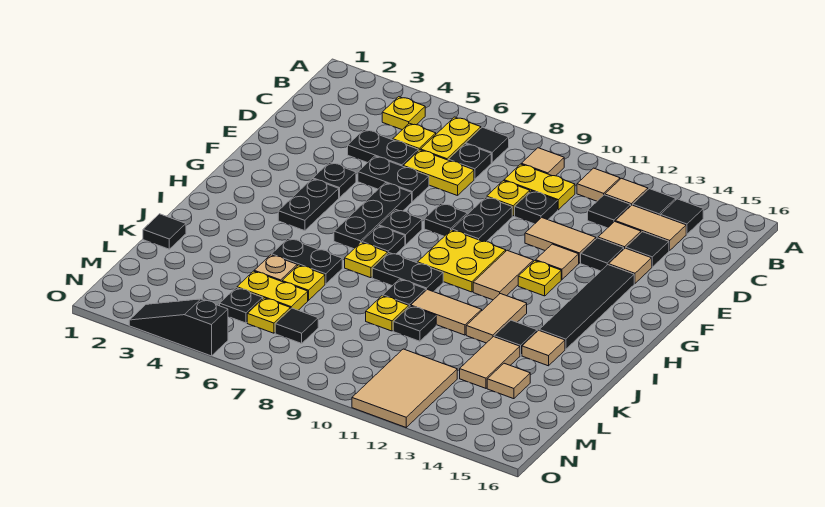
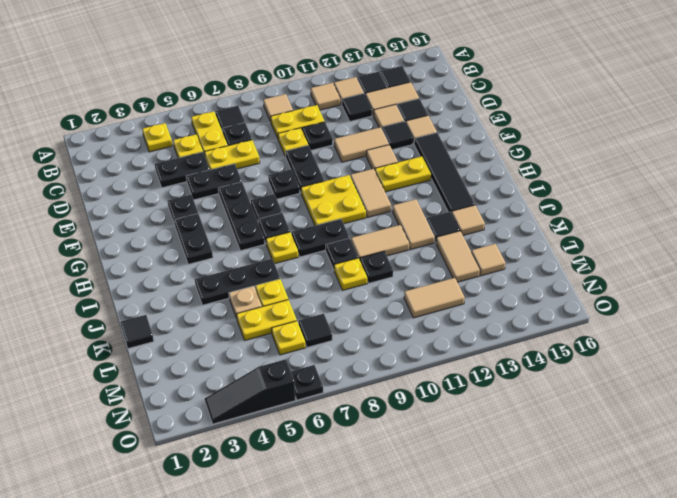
yellow plate G12 level 1 -> yellow plate G12:G13 level 1
black plate J5:J6 level 1 -> black plate J4:J6 level 1
black plate M5 level 1 -> black plate O6 level 1
tan tile M11:O12 level 1 -> tan tile M11:M12 level 1

